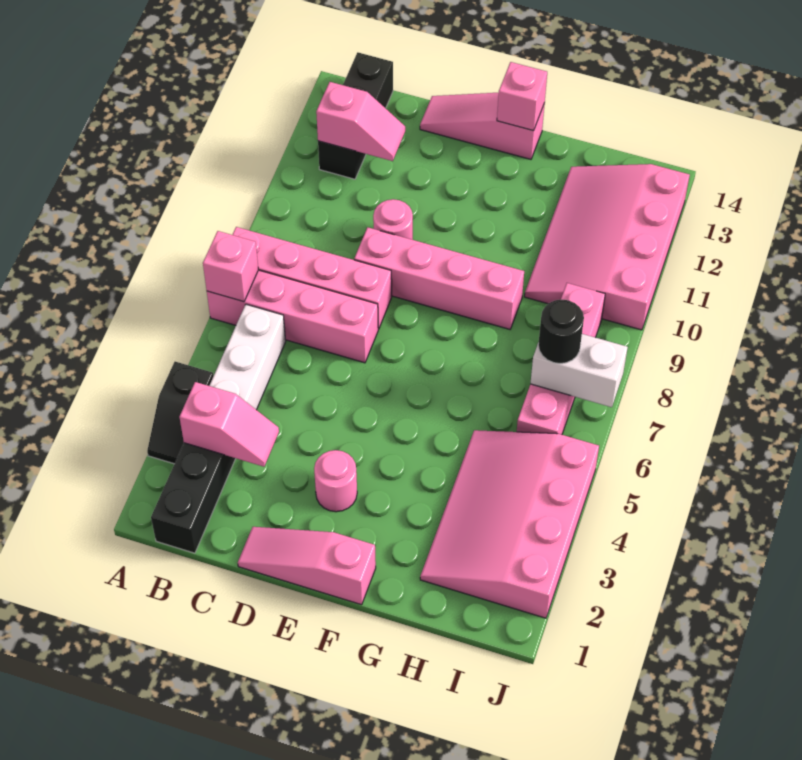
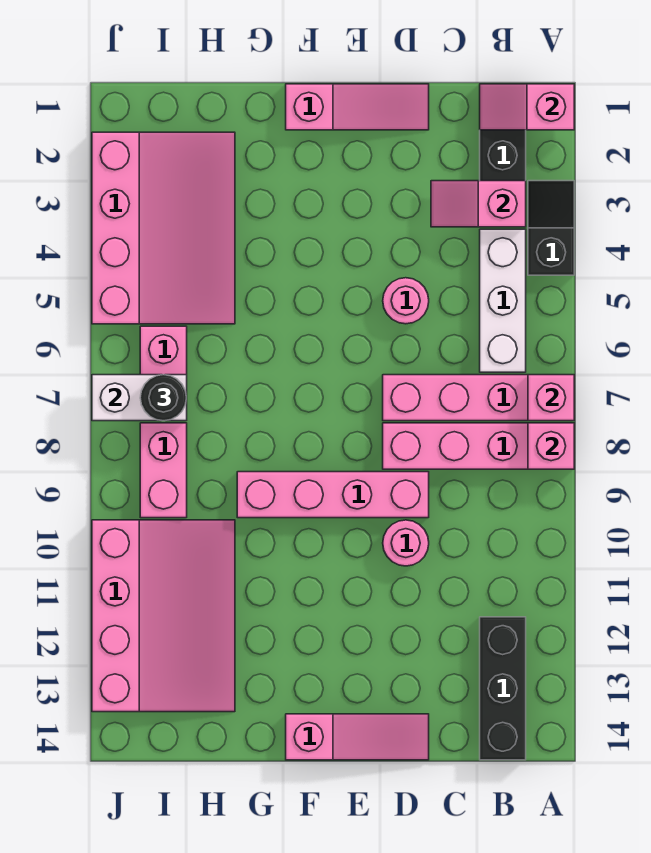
pink slope B12:C12 level 2 top B -> pink slope A1:B1 level 2 top A
pink round brick E3 level 1 -> pink round brick D5 level 1
pink brick F14 level 2 -> pink brick A8 level 2

